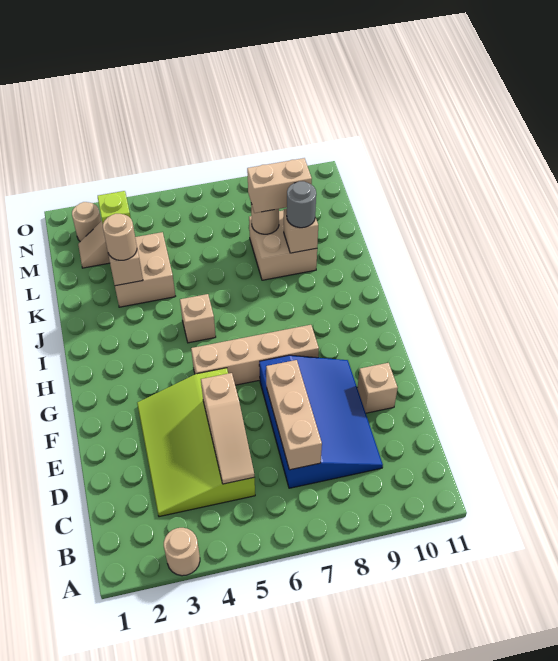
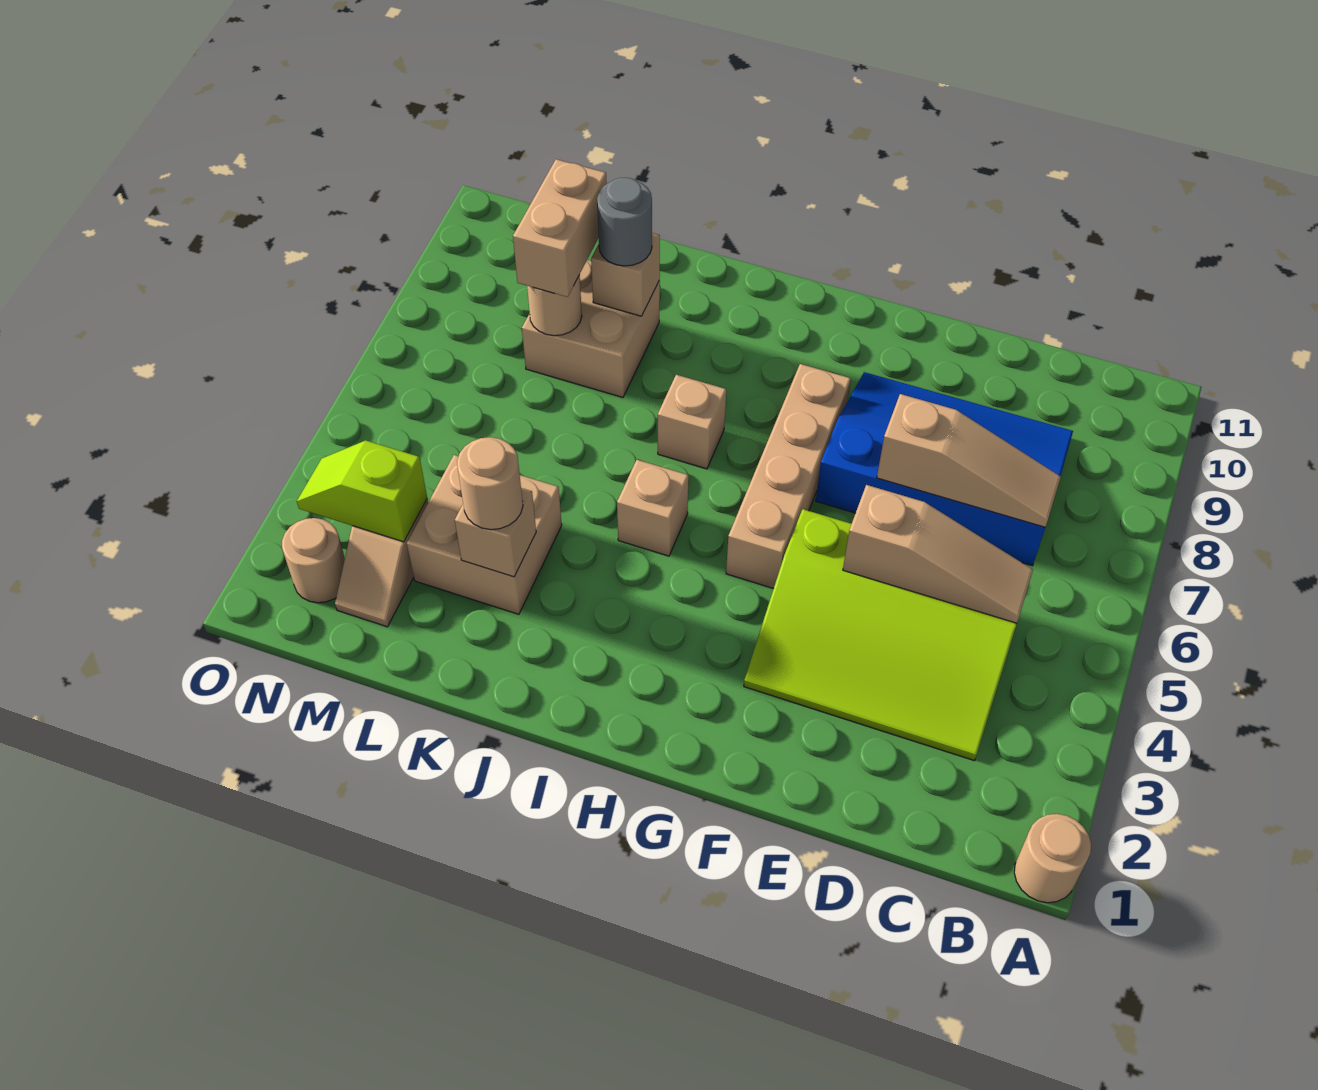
tan round brick A3 level 1 -> tan round brick A1 level 1
tan brick C7:E7 level 2 -> tan slope C7:E7 level 2 top E
tan brick E10 level 1 -> tan brick I7 level 1

